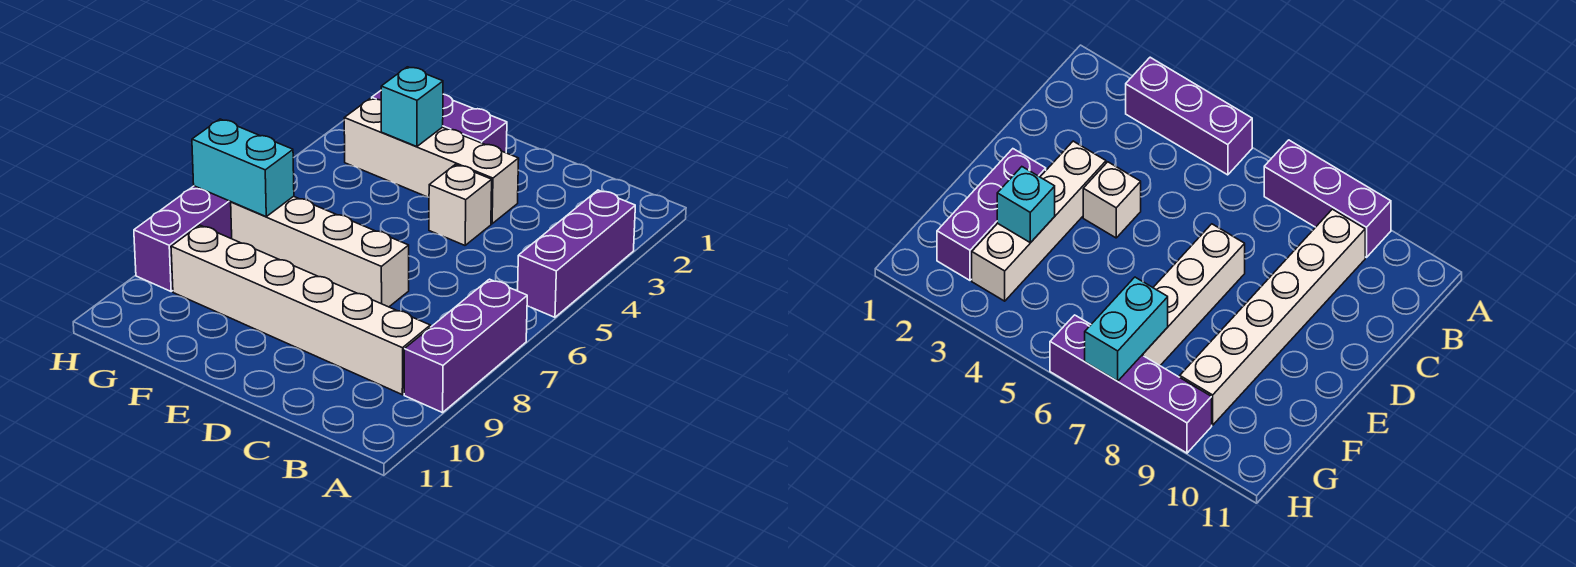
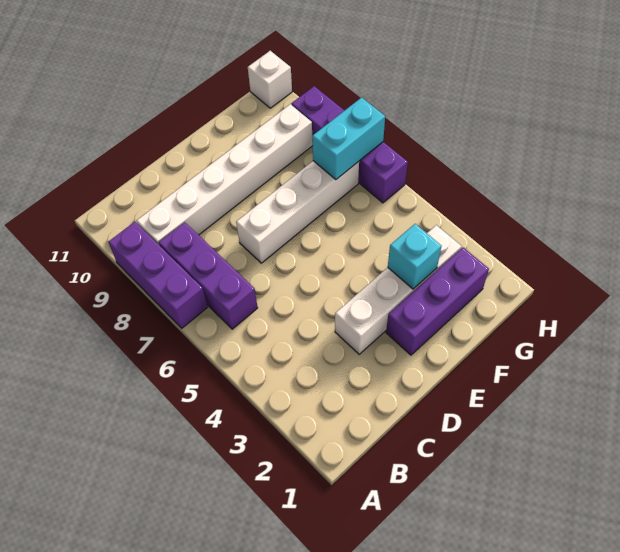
purple brick A3:A5 level 1 -> purple brick B6:B8 level 1
white brick D4 level 1 -> white brick H11 level 1

